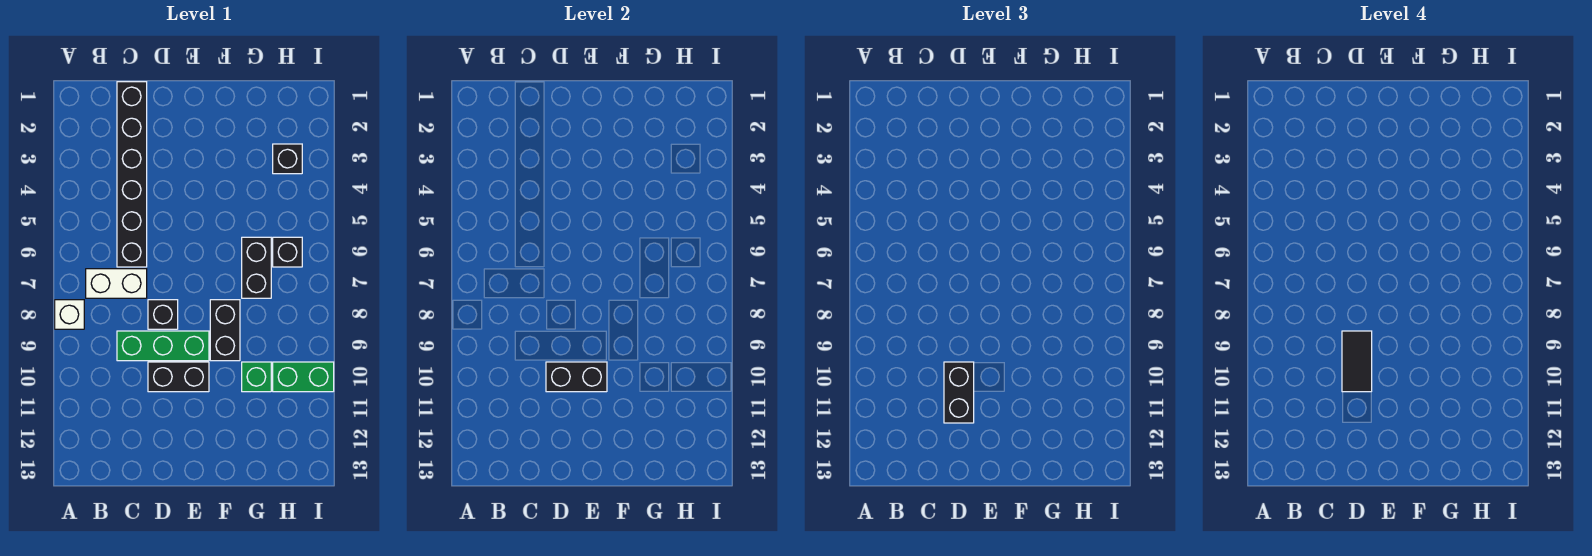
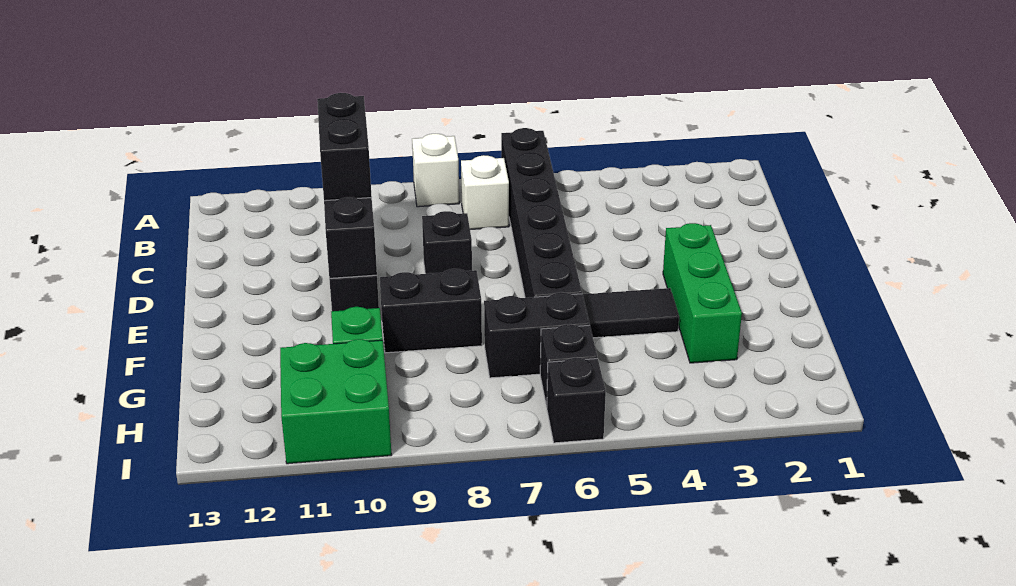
white brick B7:C7 level 1 -> white brick B7 level 1
black brick C1:C6 level 1 -> black brick A6:F6 level 1
green brick C9:E9 level 1 -> green brick E3:G3 level 1
black tile D9:D10 level 4 -> black tile F4:F5 level 1
black brick D10:D11 level 3 -> black brick C10:D10 level 3
black brick H3 level 1 -> black brick I6 level 1
green brick H10:I10 level 1 -> green brick H10:I11 level 1

